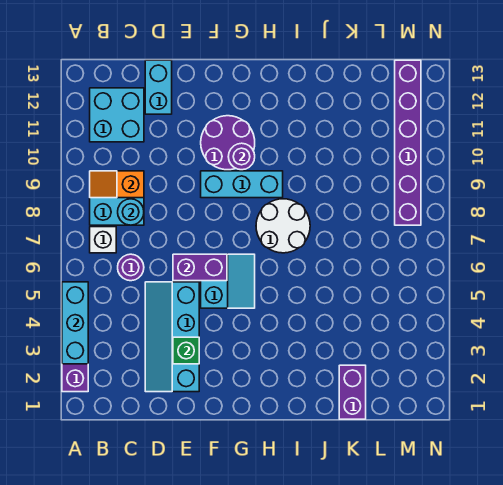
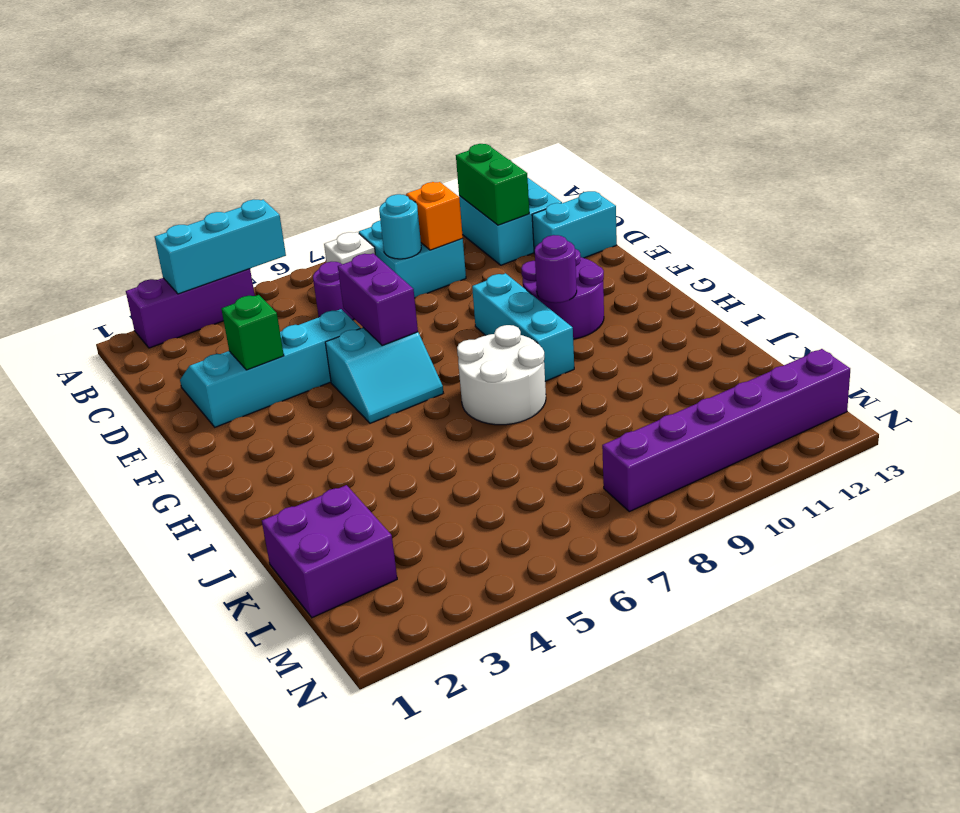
none -> green brick B11:C11 level 2
purple brick K1:K2 level 1 -> purple brick K1:L2 level 1

